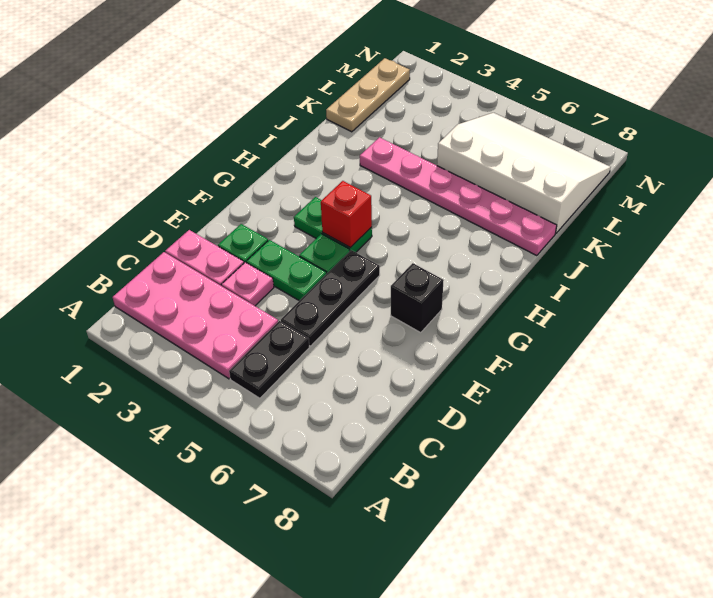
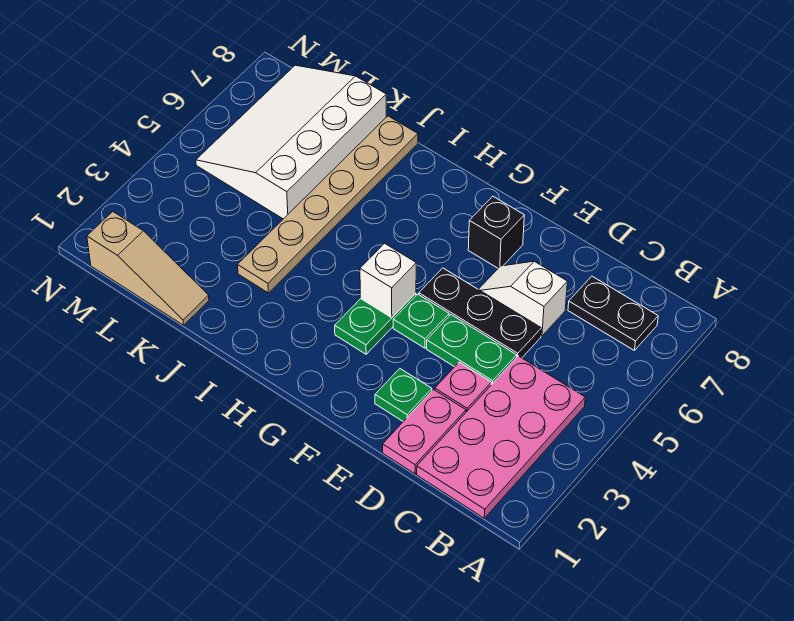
black plate B5:C5 level 1 -> black plate B7:C7 level 1
none -> white slope D6:E6 level 1 top D
green plate E3:E4 level 1 -> green plate D4:E4 level 1
red brick G4 level 2 -> white brick G4 level 2
pink plate J3:J8 level 1 -> tan plate J3:J8 level 1
tan plate K1:M1 level 1 -> tan slope K1:M1 level 1 top M

